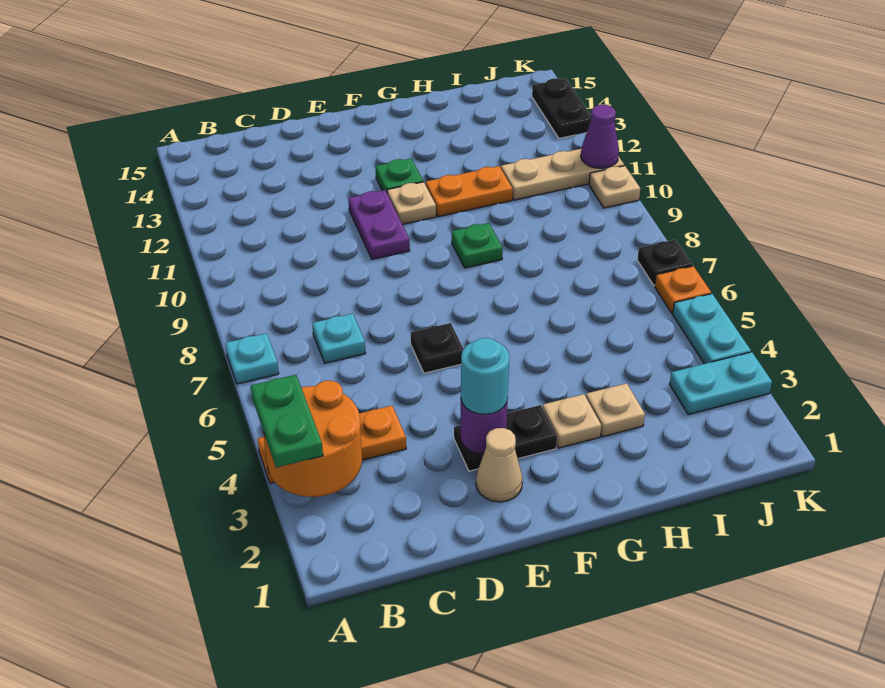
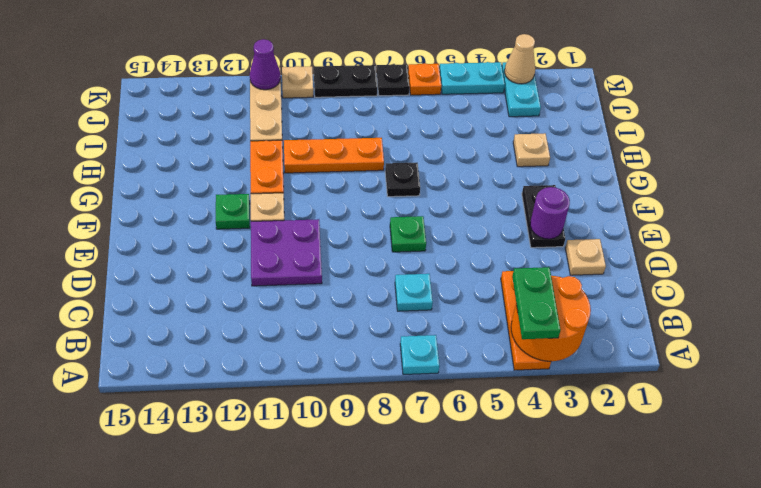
green plate A3:A4 level 3 -> green plate A4:B4 level 3
tan cone E2 level 1 -> tan cone K3 level 2
cyan round brick E3 level 3 -> none
black plate E6 level 1 -> black plate G7 level 1
purple plate E10:E11 level 1 -> purple plate D10:E11 level 1
tan plate G3 level 1 -> tan plate D2 level 1
green plate G9 level 1 -> green plate E7 level 1
none -> orange plate H8:H10 level 1
black plate K13:K14 level 1 -> black plate K8:K9 level 1

